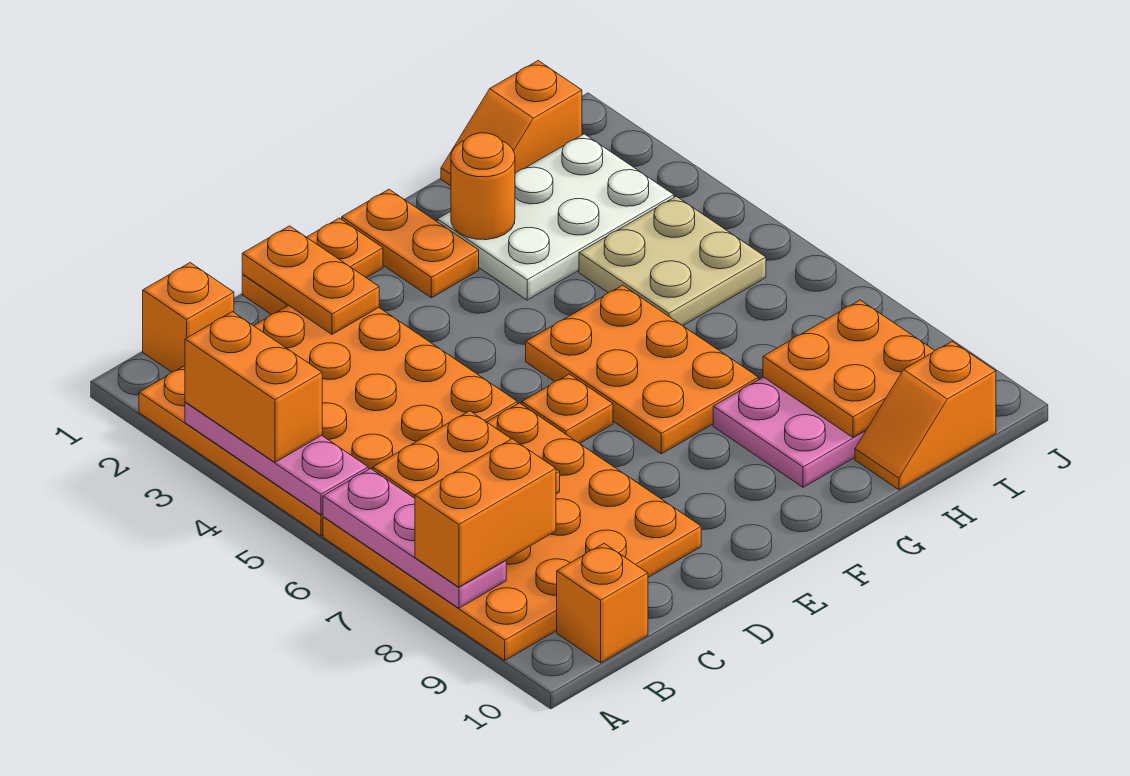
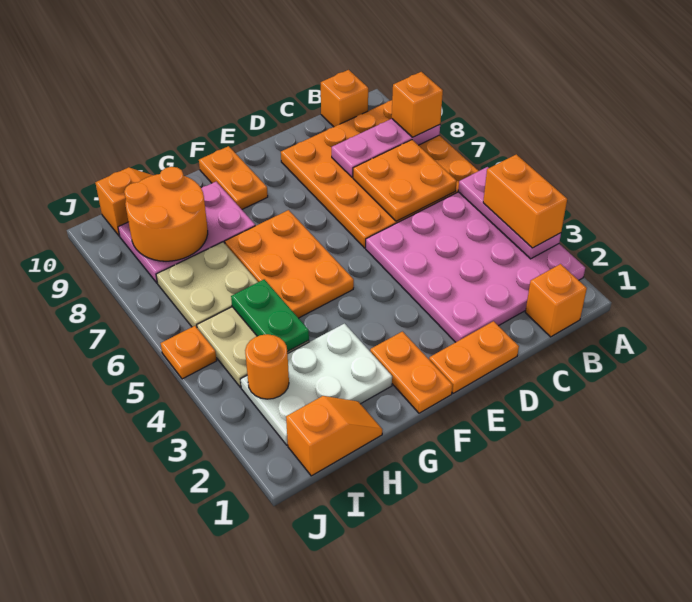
orange plate A2:D5 level 1 -> pink plate A2:D5 level 1
pink plate A6:A8 level 2 -> pink plate A8:C8 level 2
orange brick A8:B8 level 3 -> orange brick A8 level 3
orange plate D1:D2 level 2 -> orange plate F9:F10 level 1
orange plate E6 level 1 -> orange plate J5 level 1
orange round brick G2 level 2 -> orange round brick I3 level 2
none -> green plate H4:H5 level 2
none -> tan plate H6:I7 level 1
orange plate H8:I9 level 2 -> orange round brick H8:I9 level 2

